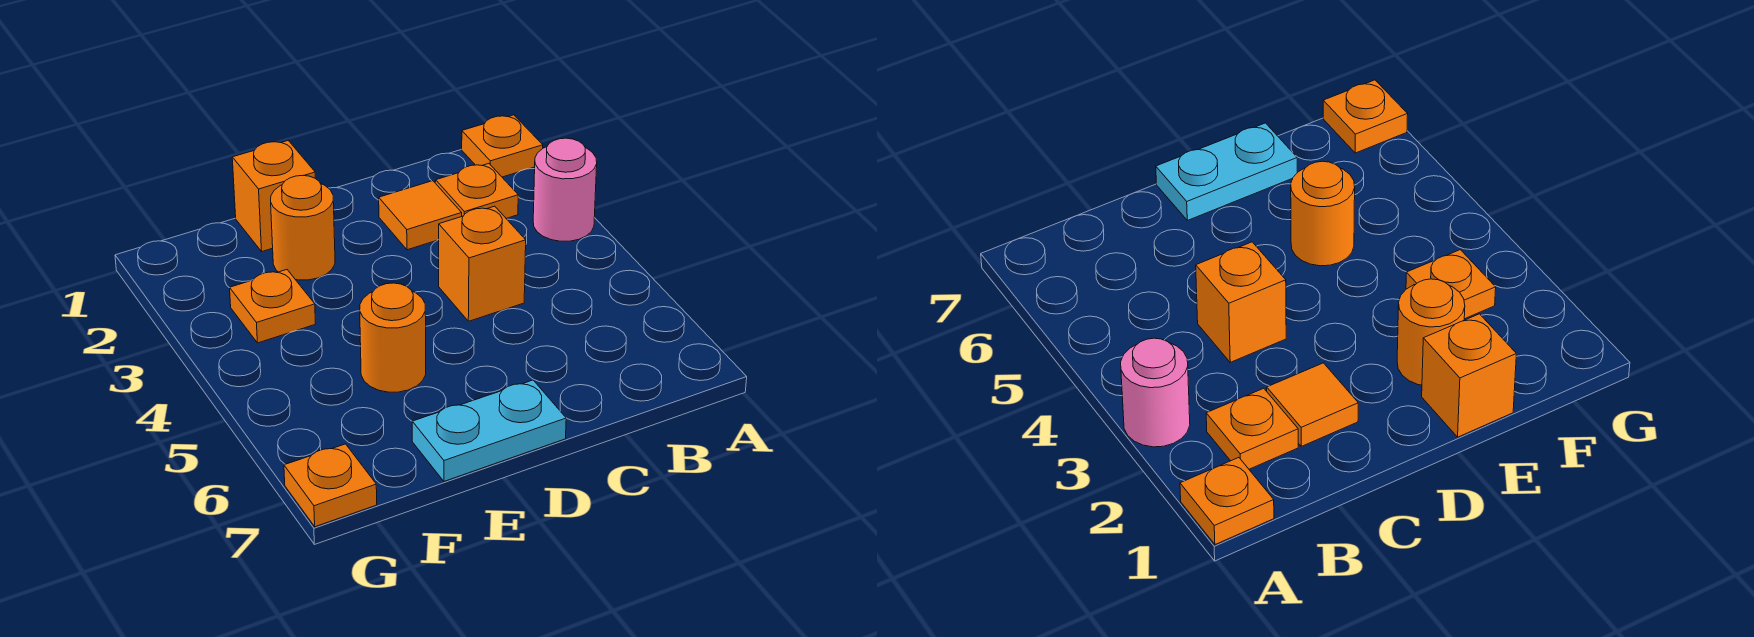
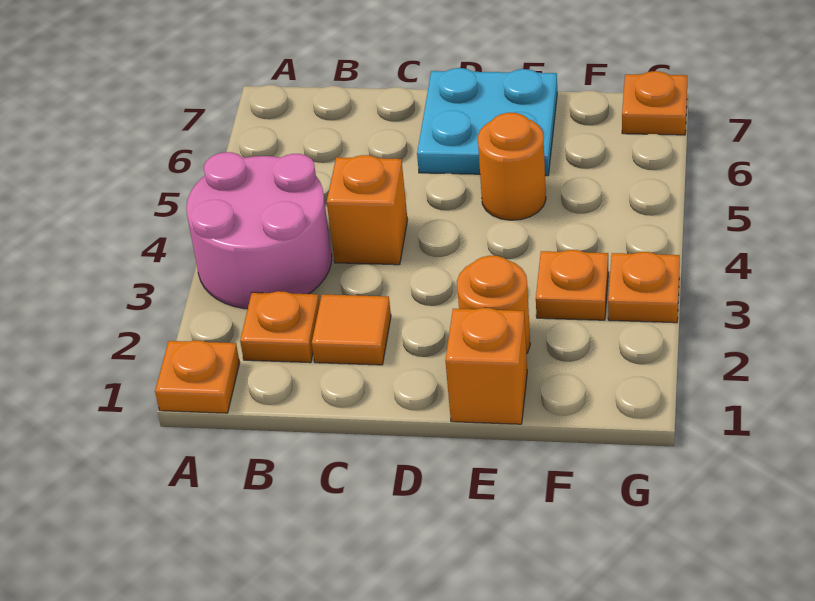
pink round brick A3 level 1 -> pink round brick A3:B4 level 1
cyan plate D7:E7 level 1 -> cyan plate D6:E7 level 1
none -> orange plate G3 level 1

